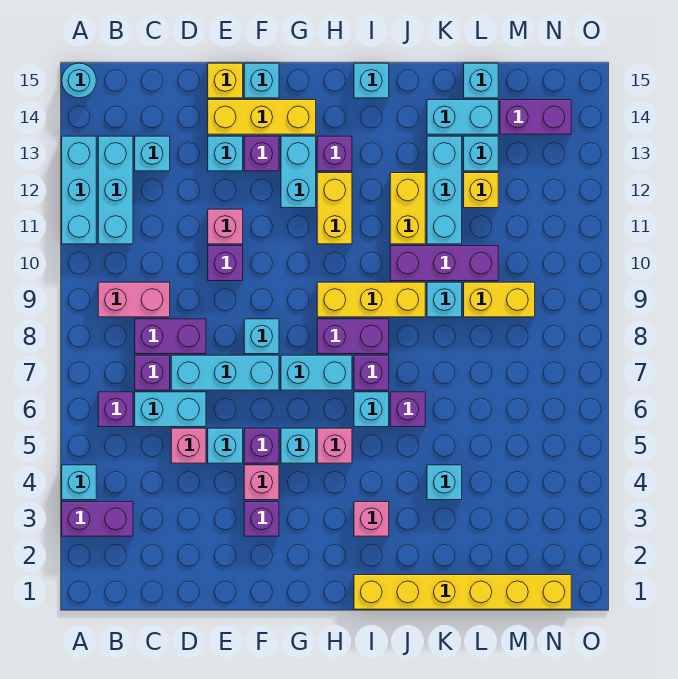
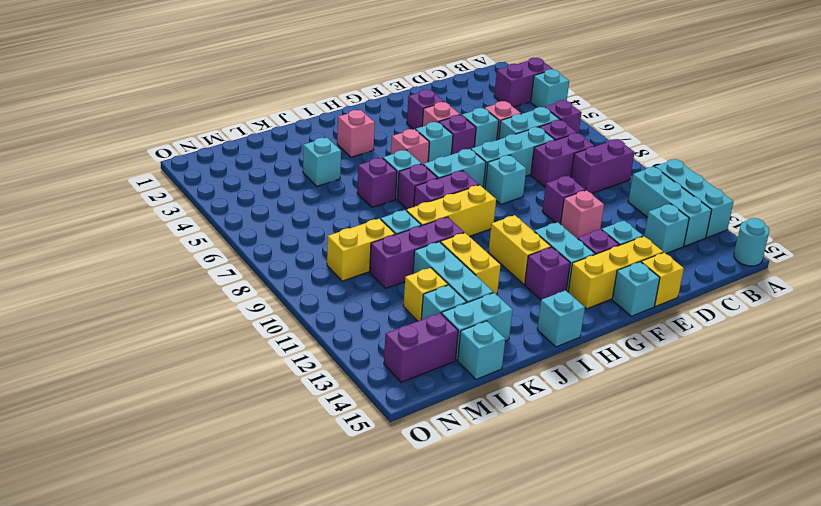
pink brick B9:C9 level 1 -> purple brick B9:C9 level 1
yellow brick I1:N1 level 1 -> none

